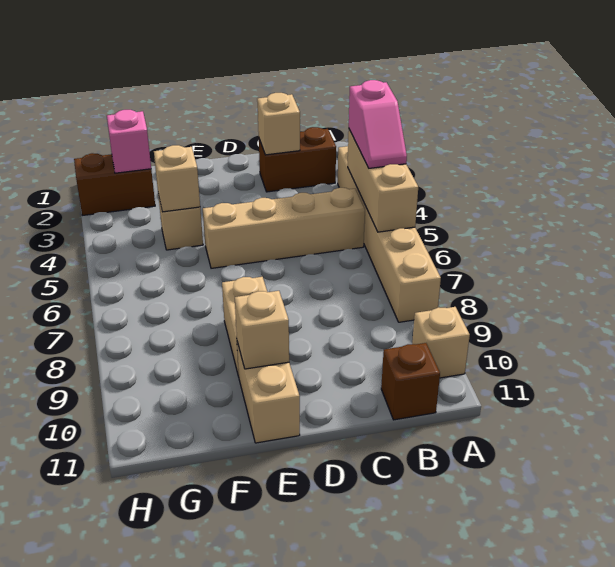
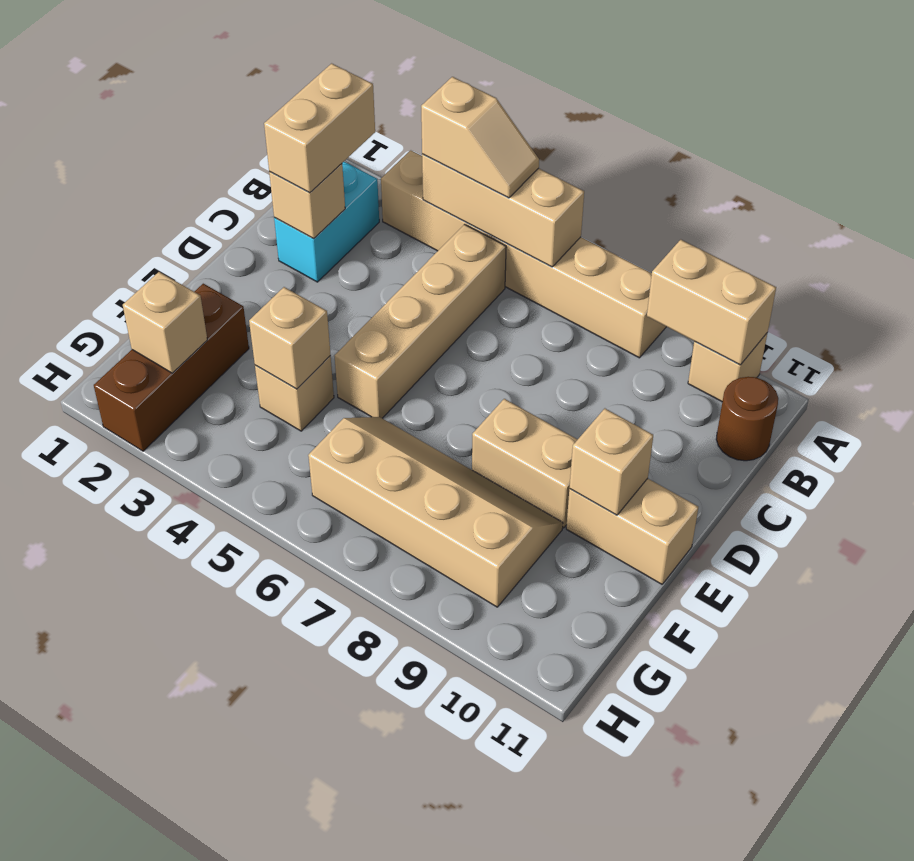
pink slope A4:A5 level 3 top 4 -> tan slope A4:A5 level 3 top 4
none -> tan brick A9:A10 level 2
brown brick B2:C2 level 1 -> cyan brick B2:C2 level 1
none -> tan brick B2:C2 level 3
brown brick B11 level 1 -> brown round brick B11 level 1
none -> tan slope F6:G9 level 1 top G
brown brick G2:H2 level 1 -> brown brick F2:H2 level 1
pink brick G2 level 2 -> tan brick G2 level 2

